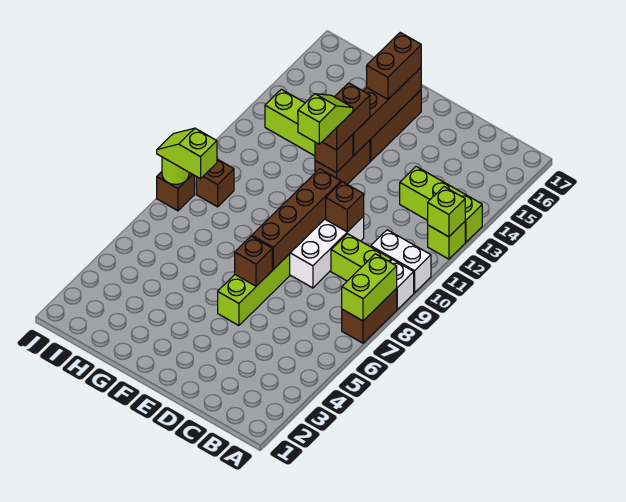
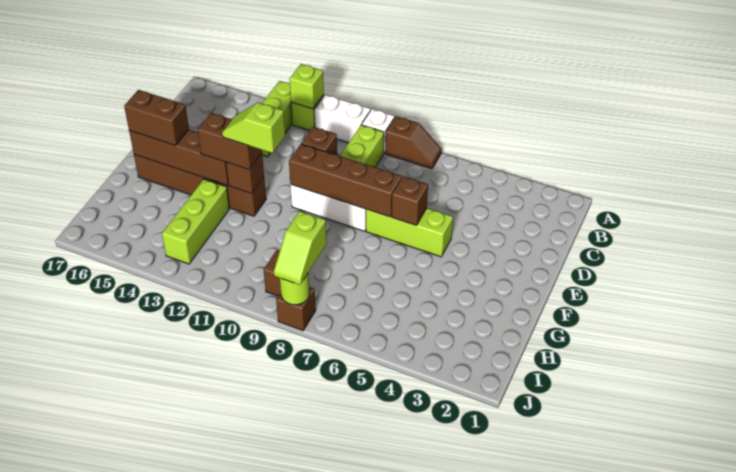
brown brick A7:A8 level 1 -> brown slope A7:A8 level 1 top 8
lime brick A7:A8 level 2 -> none
white brick A10:B10 level 1 -> white brick A10:A11 level 1

